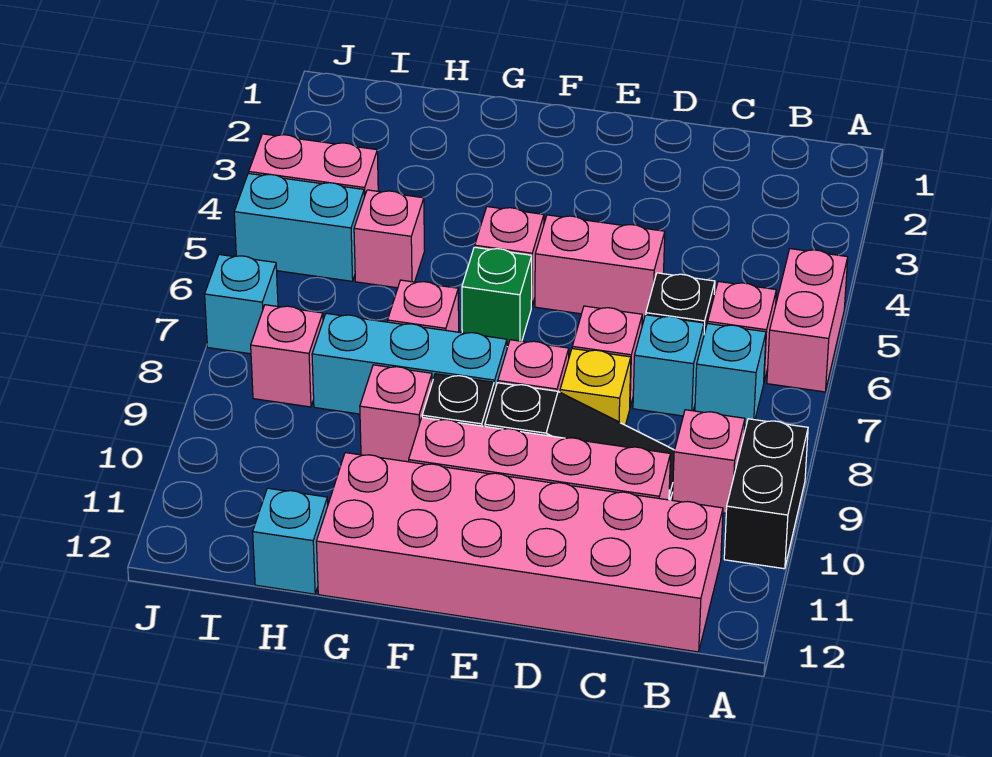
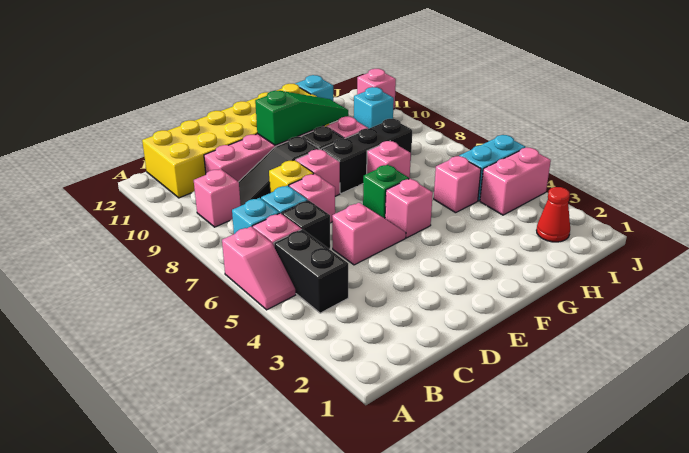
pink brick A5:A6 level 1 -> pink slope A5:A6 level 1 top 6
black brick A9:A10 level 1 -> black brick B4:B5 level 1
pink brick B11:G12 level 1 -> yellow brick B11:G12 level 1
pink brick D5:E5 level 1 -> pink slope D5:E5 level 1 top D
none -> green slope E10:G10 level 2 top E
cyan brick F8:H8 level 1 -> black brick F8:H8 level 1
none -> red cone I2 level 1
pink brick I8 level 1 -> pink brick J11 level 1
cyan brick J7 level 1 -> cyan brick I10 level 1

